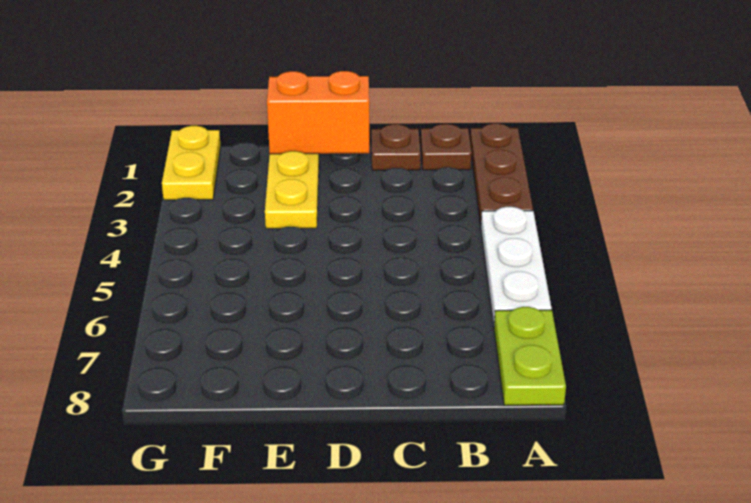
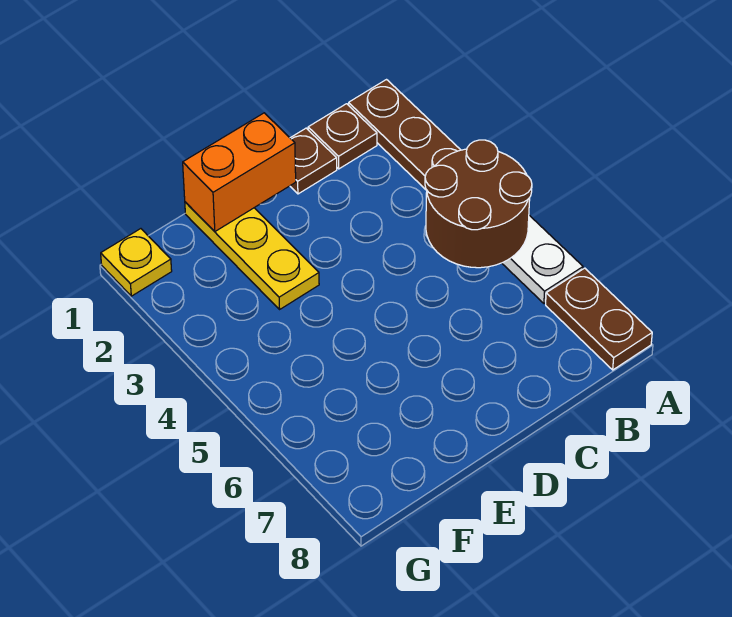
none -> brown round brick A4:B5 level 2
lime plate A7:A8 level 1 -> brown plate A7:A8 level 1
yellow plate G1:G2 level 1 -> yellow plate G1 level 1

